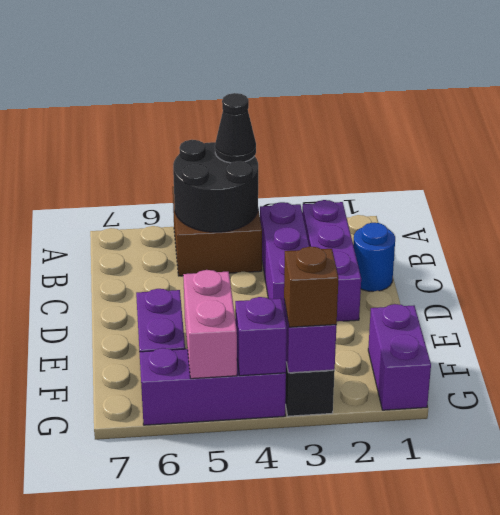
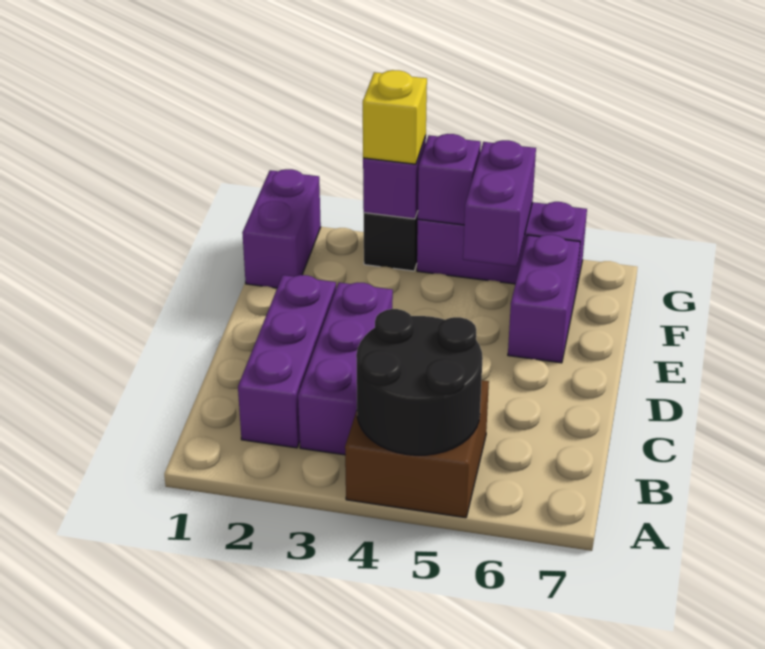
black cone A4 level 3 -> none
blue round brick C1 level 1 -> none
pink brick F5:G5 level 2 -> purple brick F5:G5 level 2
brown brick G3 level 3 -> yellow brick G3 level 3

